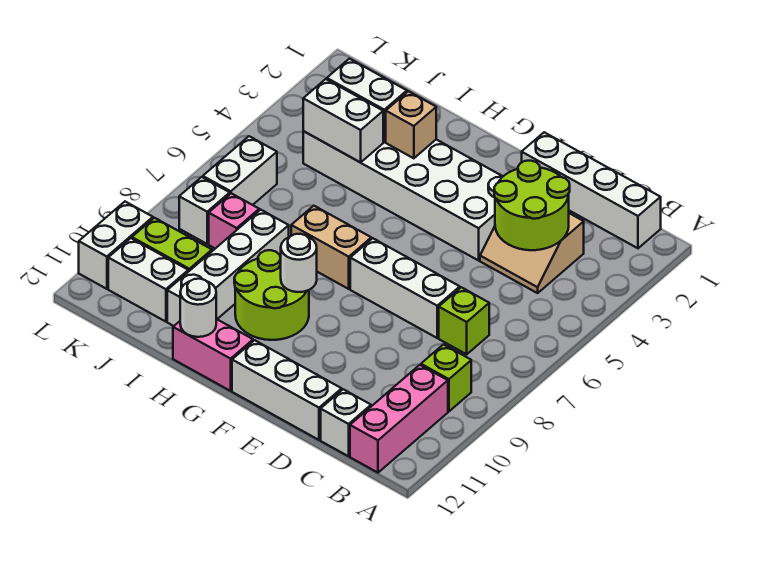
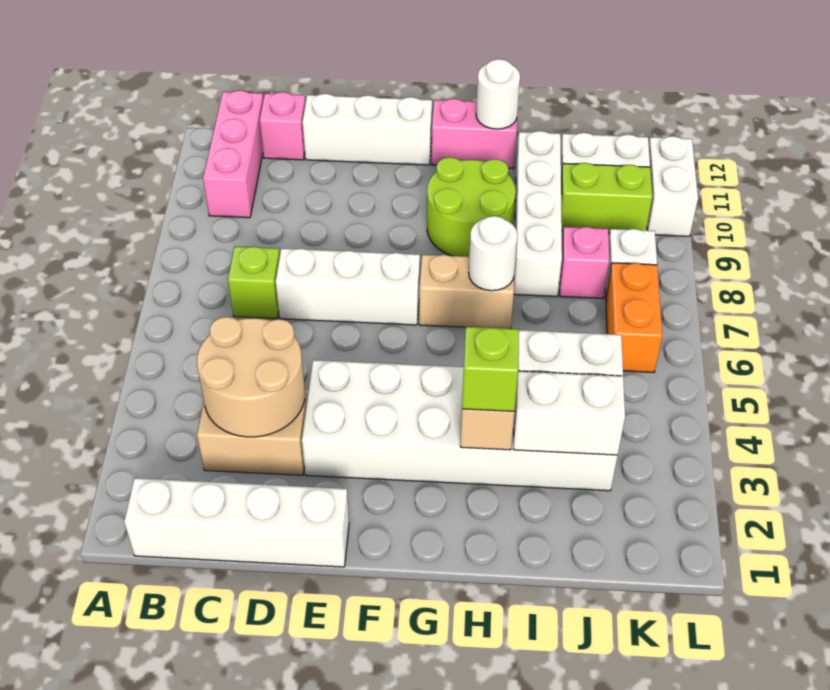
lime brick B9 level 1 -> lime brick H3 level 3
lime round brick C3:D4 level 2 -> tan round brick C3:D4 level 2
white brick C12 level 1 -> pink brick C12 level 1
white round brick G9 level 2 -> white round brick H7 level 2
white brick K6:K7 level 1 -> orange brick K6:K7 level 1

